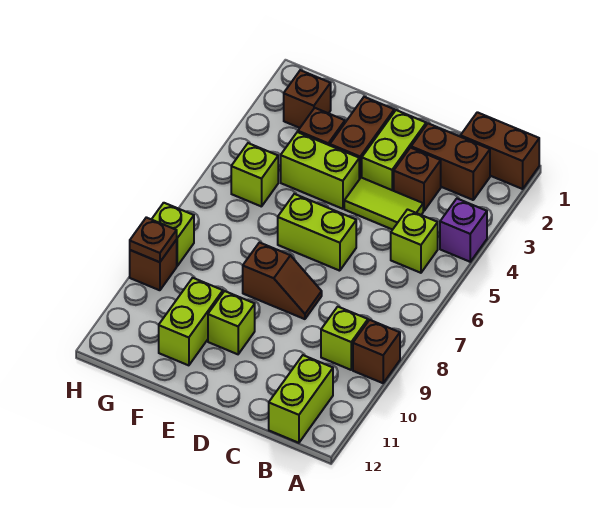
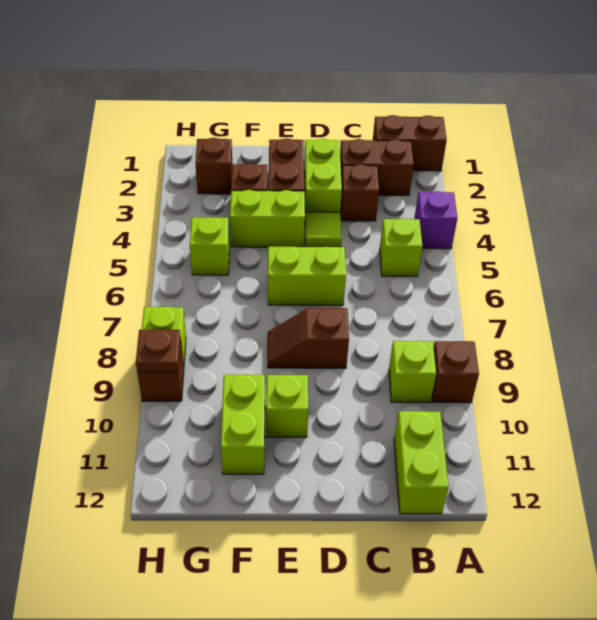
lime tile C4:D4 level 1 -> lime tile D4 level 1
brown slope D8:E8 level 1 top E -> brown slope D8:E8 level 1 top D

